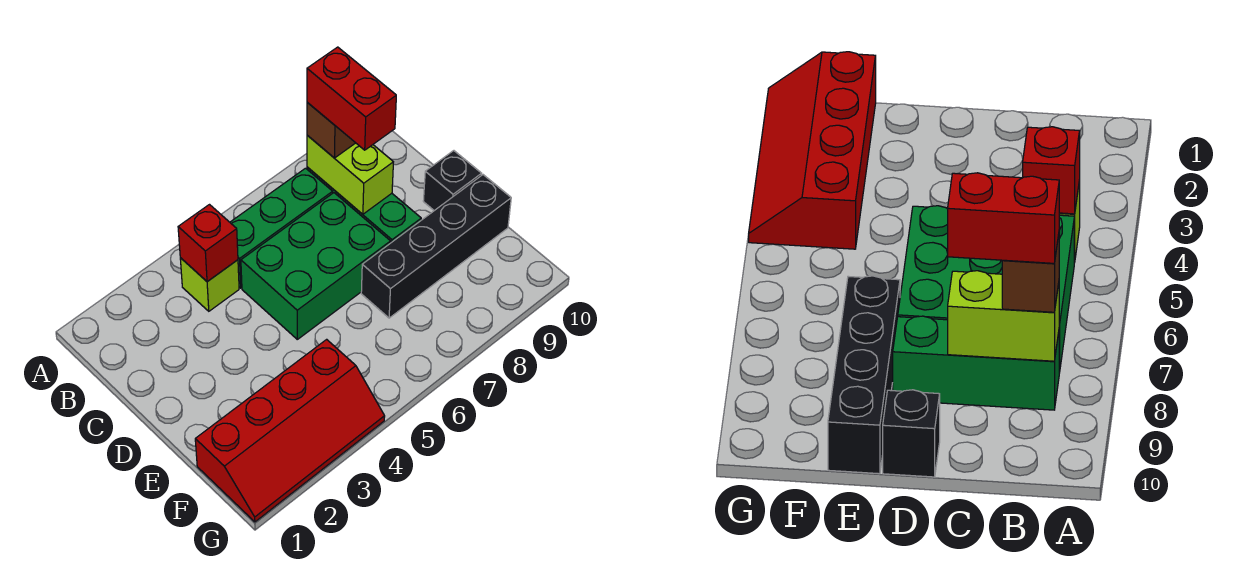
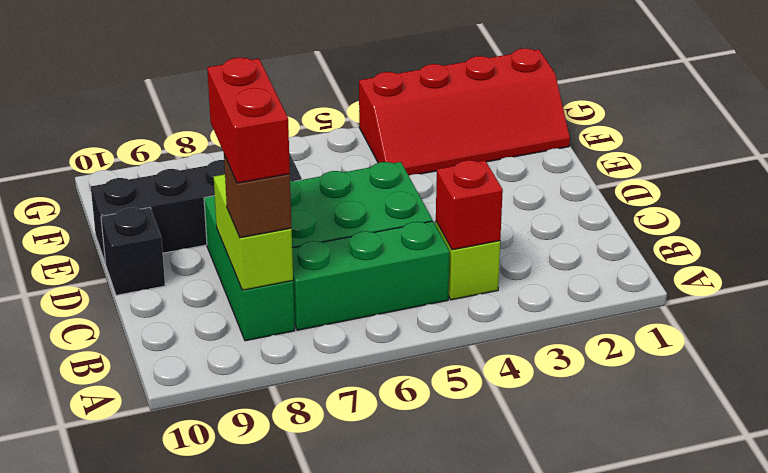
red slope F1:G4 level 1 top F -> red slope F1:G4 level 1 top G

